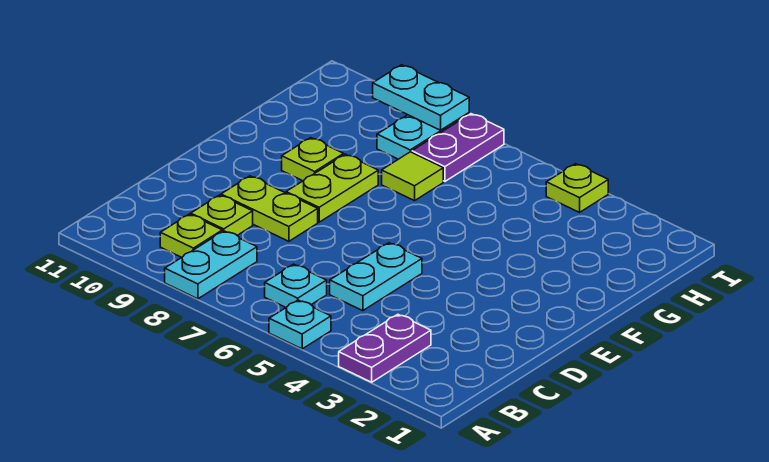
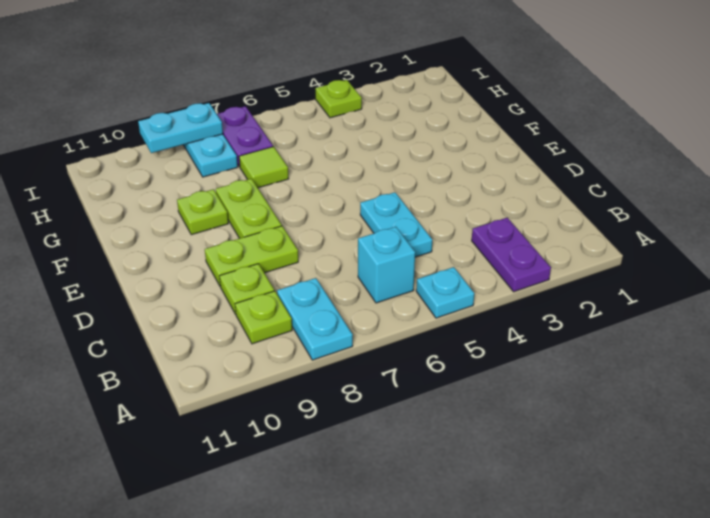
cyan plate B6 level 1 -> cyan brick B6 level 1

